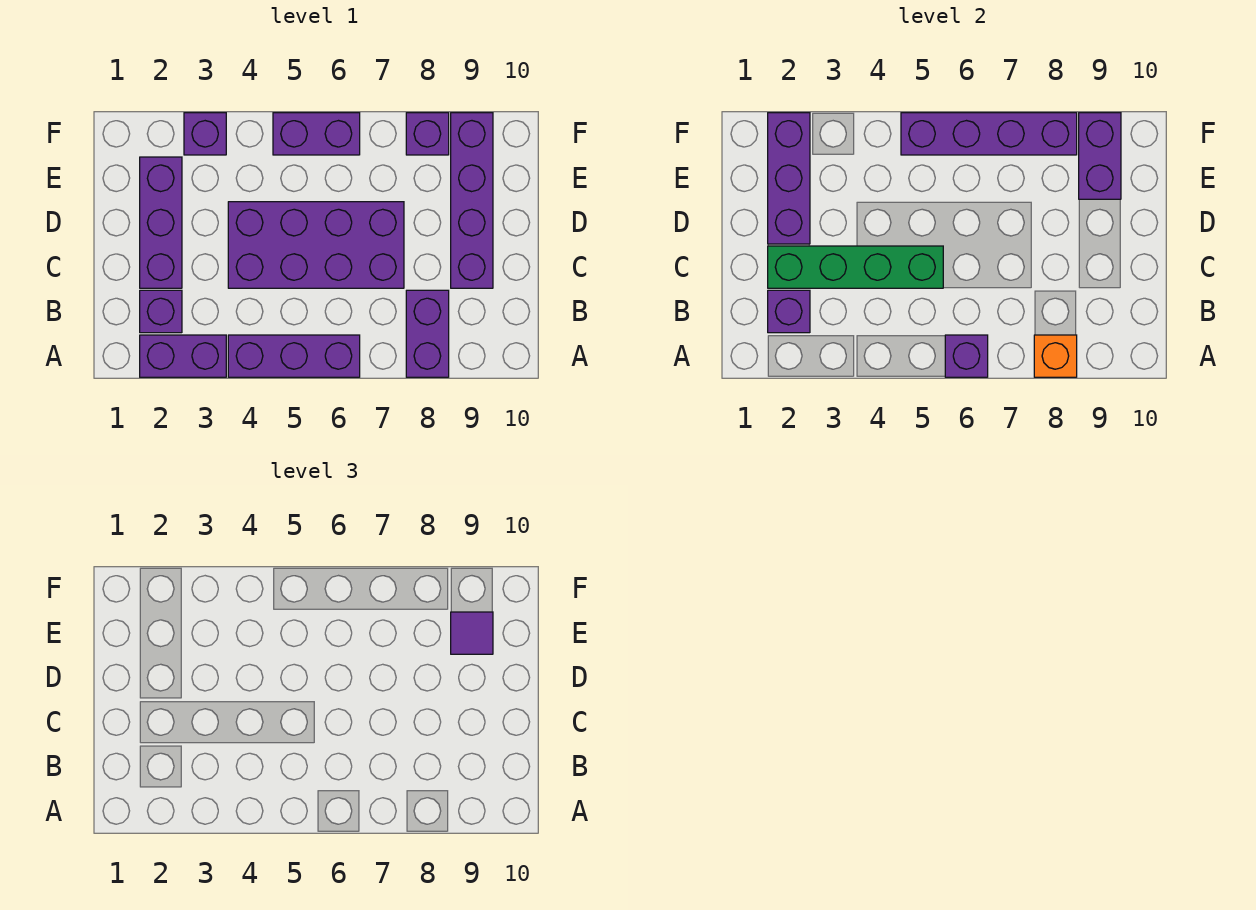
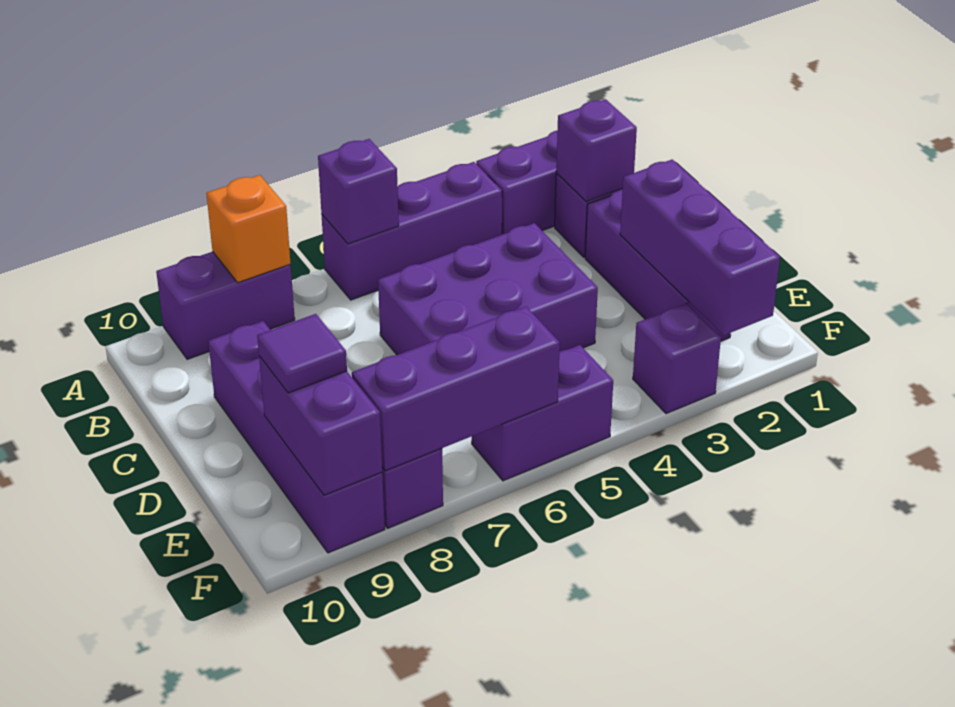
purple brick A8:B8 level 1 -> purple brick A8:A9 level 1
green brick C2:C5 level 2 -> none
purple brick C4:D7 level 1 -> purple brick C4:D6 level 1
purple brick F5:F8 level 2 -> purple brick F6:F8 level 2

